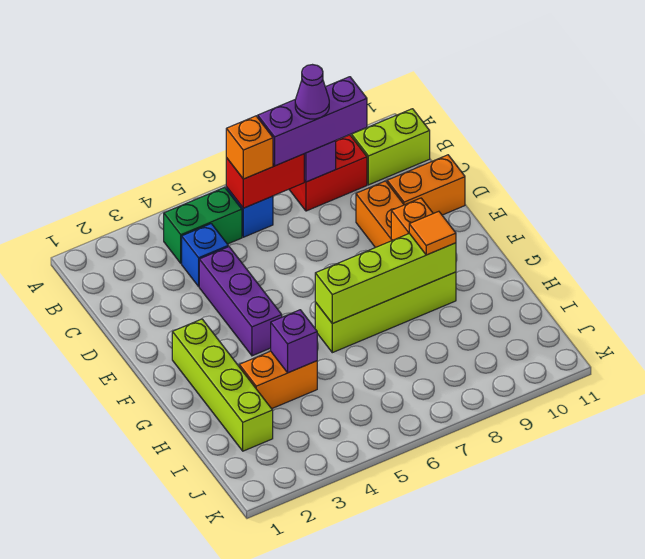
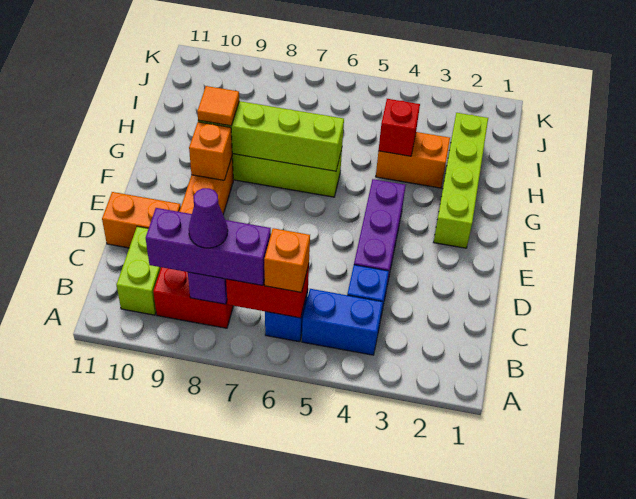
green brick B4:B5 level 1 -> blue brick B4:B5 level 1
lime brick B10:B11 level 1 -> lime brick B10:C10 level 1
purple brick H4 level 2 -> red brick H4 level 2

